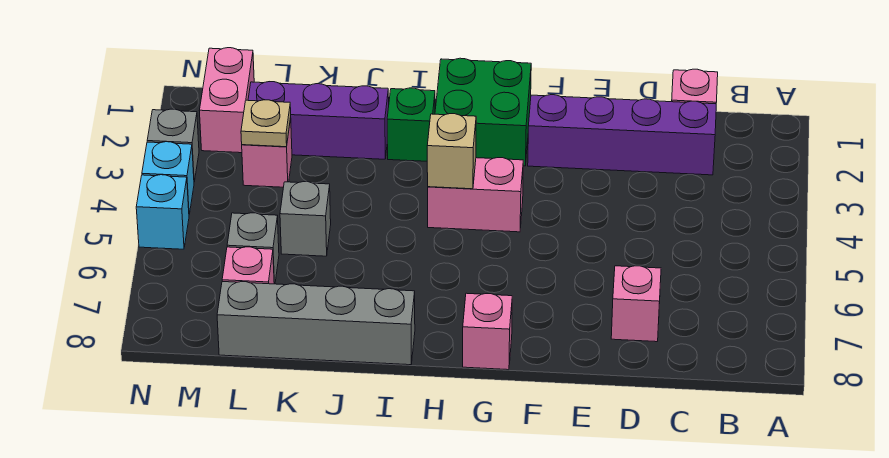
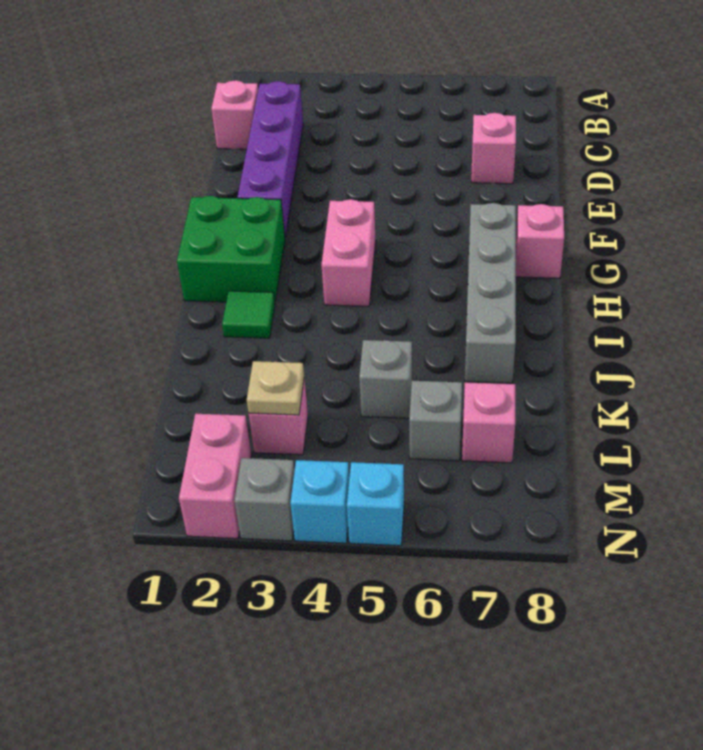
tan brick H4 level 2 -> none
green brick I2 level 1 -> green tile I2 level 1
grey brick I8:L8 level 1 -> grey brick G7:J7 level 1
purple brick J2:L2 level 1 -> none
pink brick M1:M2 level 1 -> pink brick M2:N2 level 1

